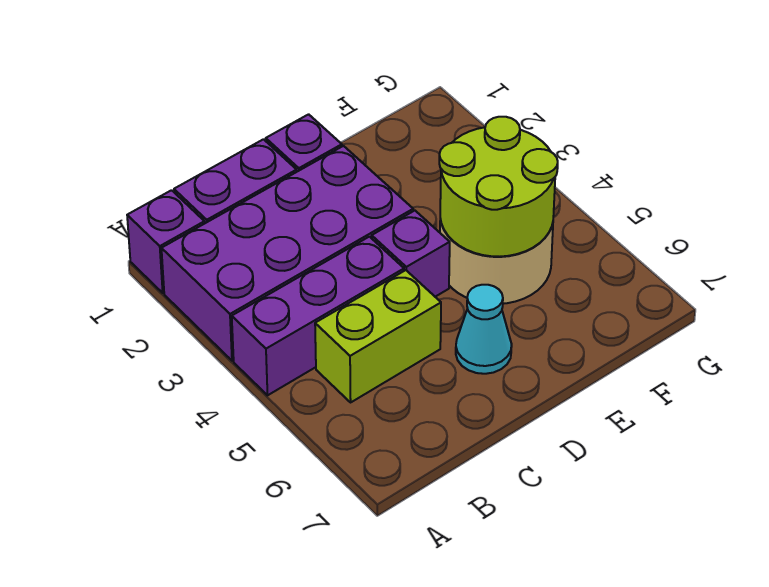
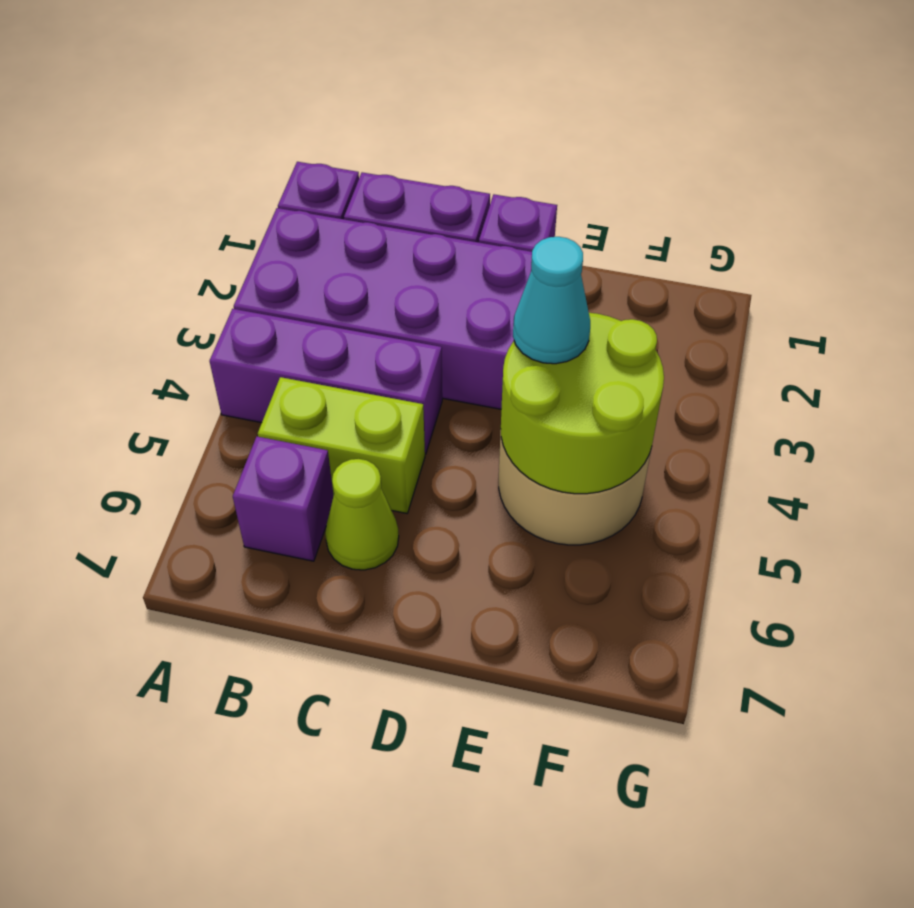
none -> lime cone C6 level 1
purple brick D4 level 1 -> purple brick B6 level 1
cyan cone D6 level 1 -> cyan cone E4 level 3

